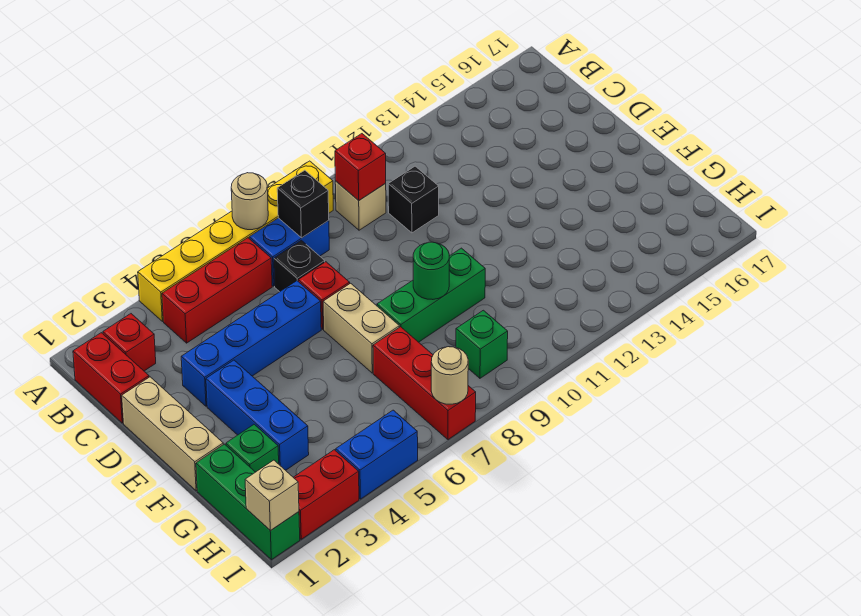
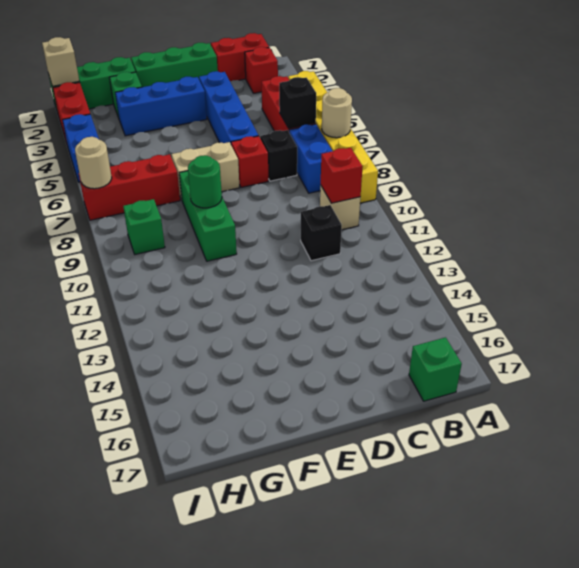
black brick B8 level 2 -> black brick B6 level 2
none -> green brick B17 level 1
tan brick D1:F1 level 1 -> green brick D1:F1 level 1

